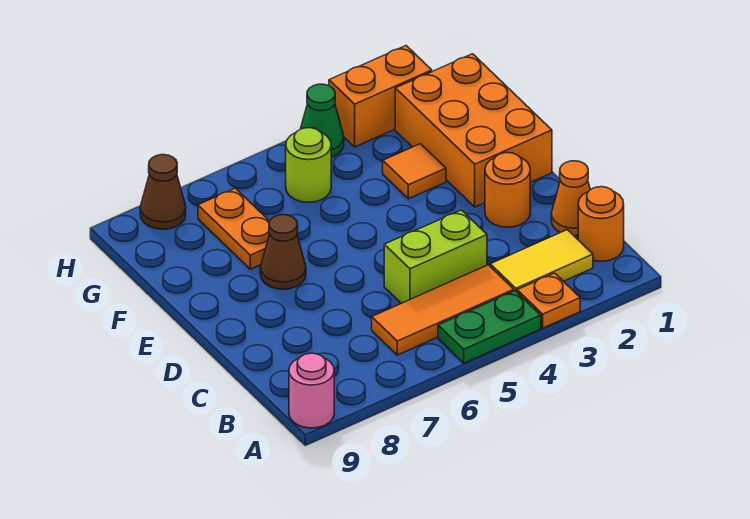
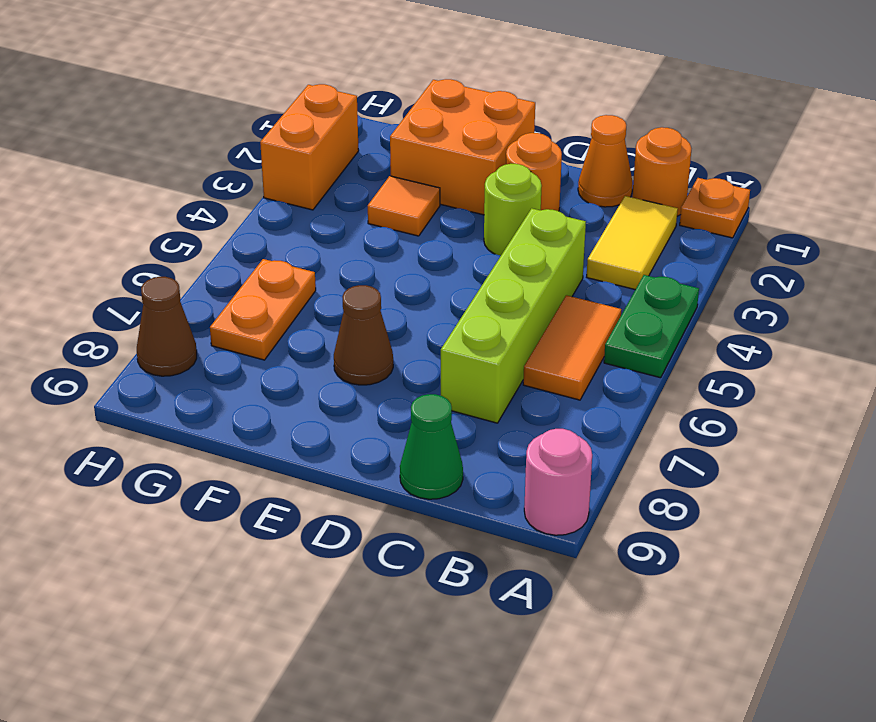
orange plate A3 level 1 -> orange plate A1 level 1
orange tile B4:B6 level 1 -> orange tile B5:B6 level 1
lime brick C4:C5 level 1 -> lime brick C4:C7 level 1
orange brick E1:G2 level 1 -> orange brick E1:F2 level 1
orange plate F7:G7 level 1 -> orange plate G6:G7 level 1
lime round brick G5 level 1 -> lime round brick D3 level 1
green cone H4 level 1 -> green cone C9 level 1

